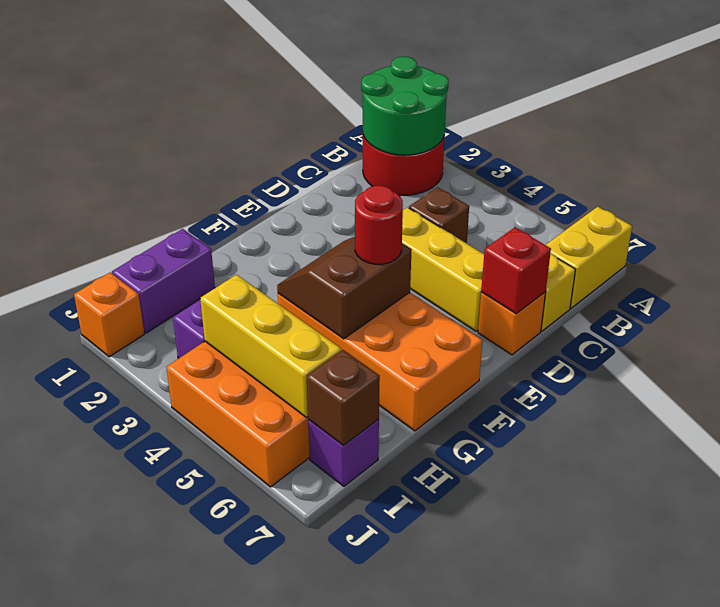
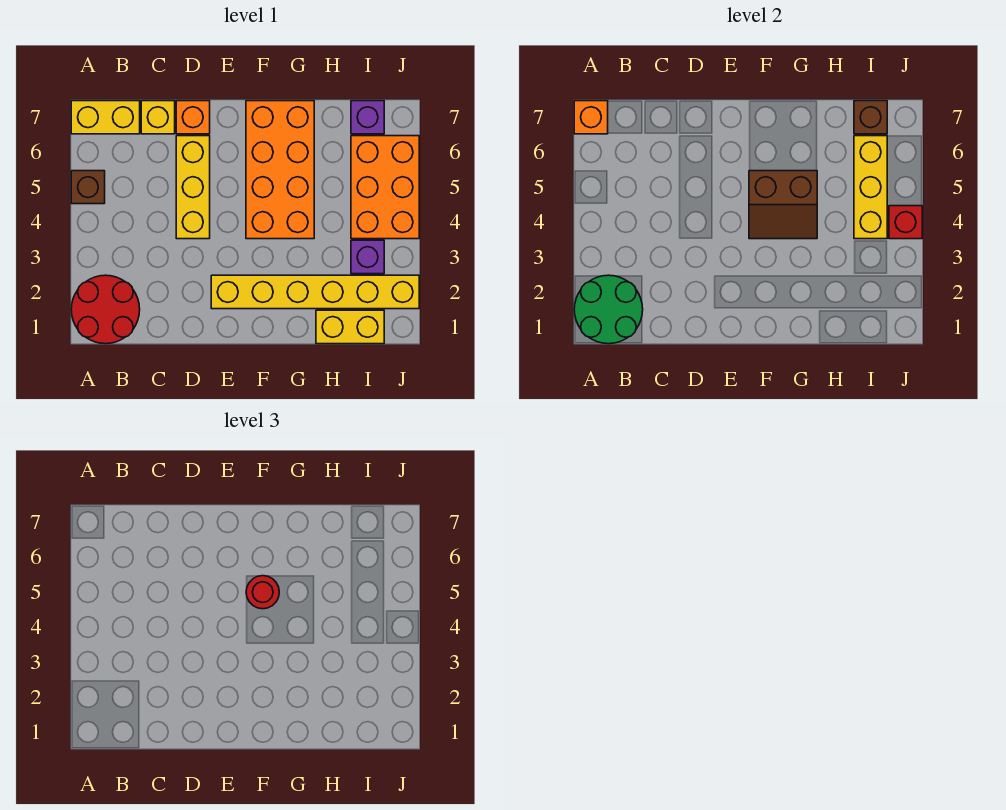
brown brick C4 level 1 -> brown brick A5 level 1
red brick D7 level 2 -> red brick J4 level 2
none -> yellow brick E2:J2 level 1
purple brick H1:I1 level 1 -> yellow brick H1:I1 level 1
orange brick J1 level 1 -> orange brick A7 level 2

